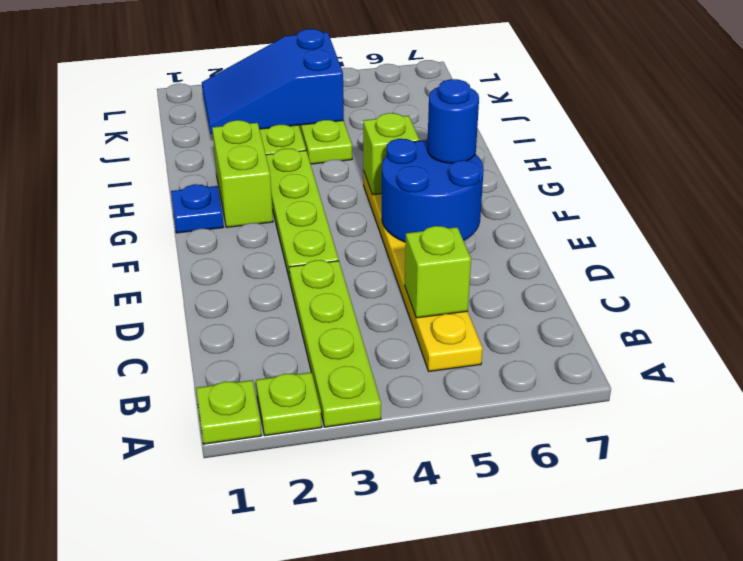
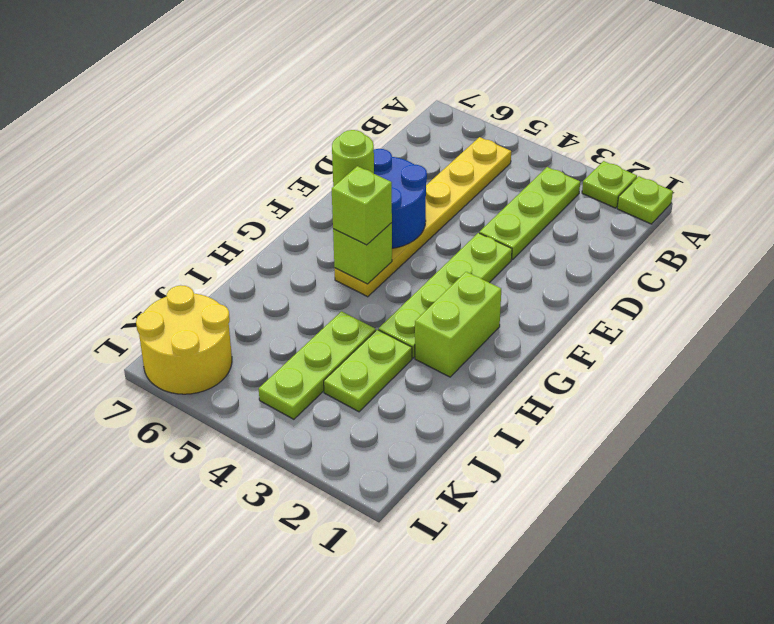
lime plate A3:D3 level 1 -> lime plate B3:D3 level 1
lime brick C5 level 2 -> lime brick G5 level 3
blue round brick F6 level 3 -> lime round brick F6 level 3
blue plate G1 level 1 -> none
blue slope J2:K4 level 2 top 4 -> none
none -> yellow round brick K6:L7 level 1

